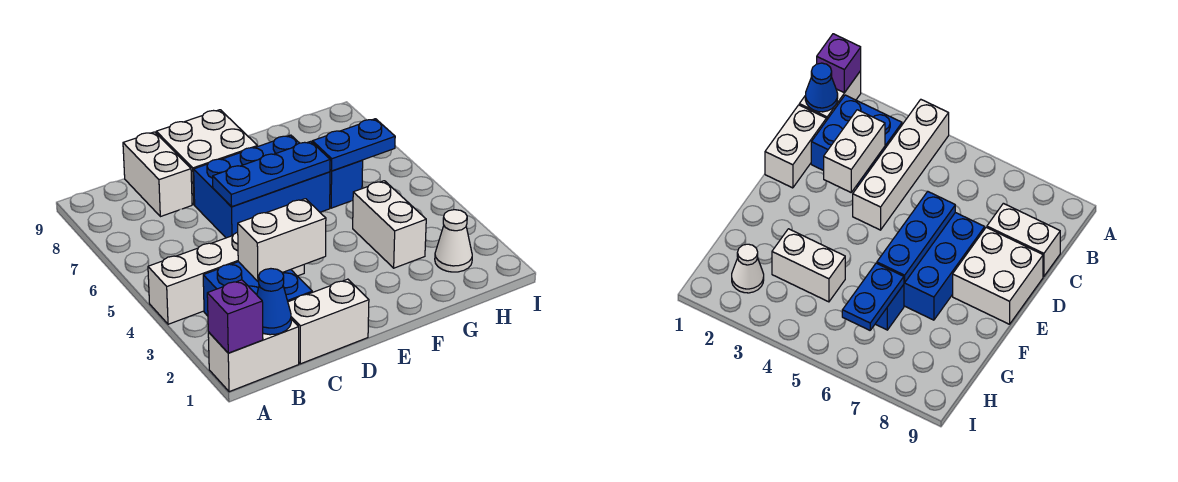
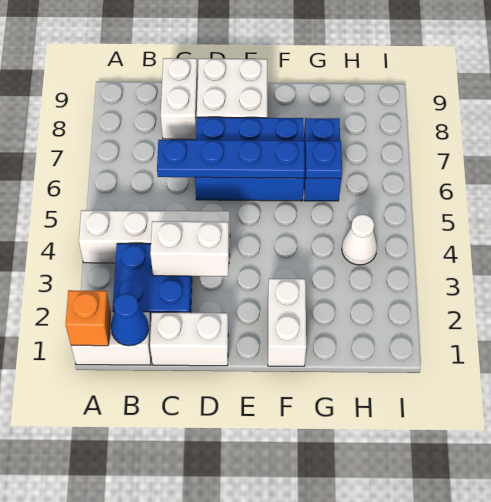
purple brick A1 level 2 -> orange brick A1 level 2
blue plate D6:F6 level 2 -> blue plate C6:F6 level 2
white brick G3:G4 level 1 -> white brick F1:F2 level 1
blue brick G6 level 1 -> blue brick G6:G7 level 1
blue plate G6:H6 level 2 -> blue plate G6 level 2
white cone H2 level 1 -> white cone H4 level 1

